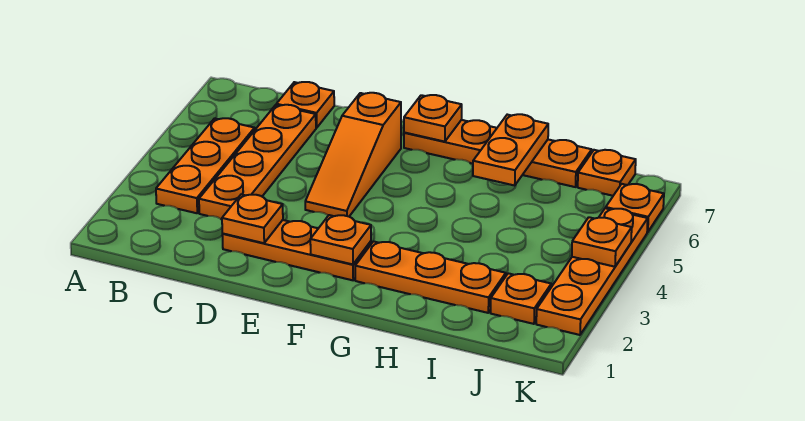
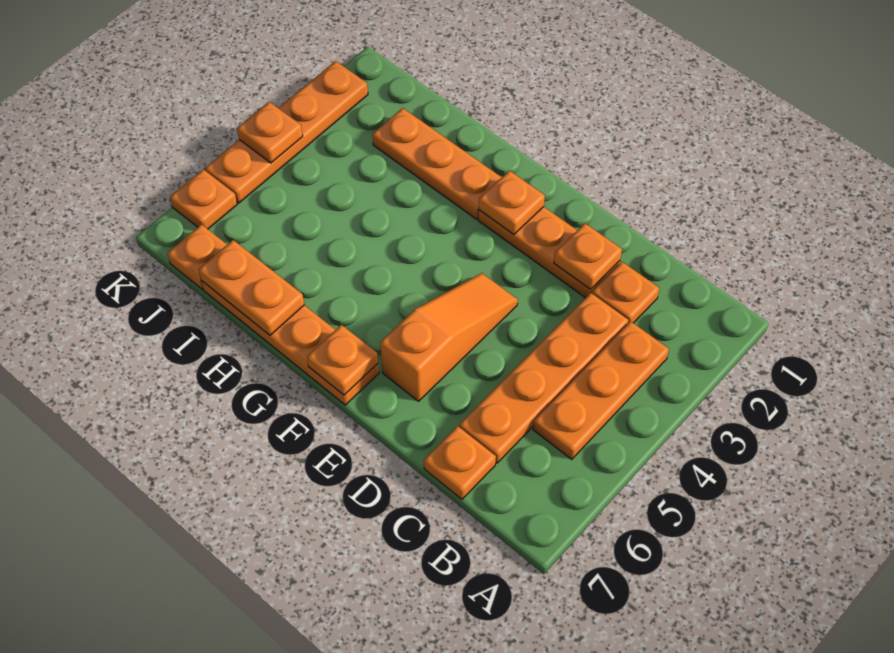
orange plate H6:H7 level 2 -> orange plate H7:I7 level 2
orange plate J2 level 1 -> orange plate C2 level 1

